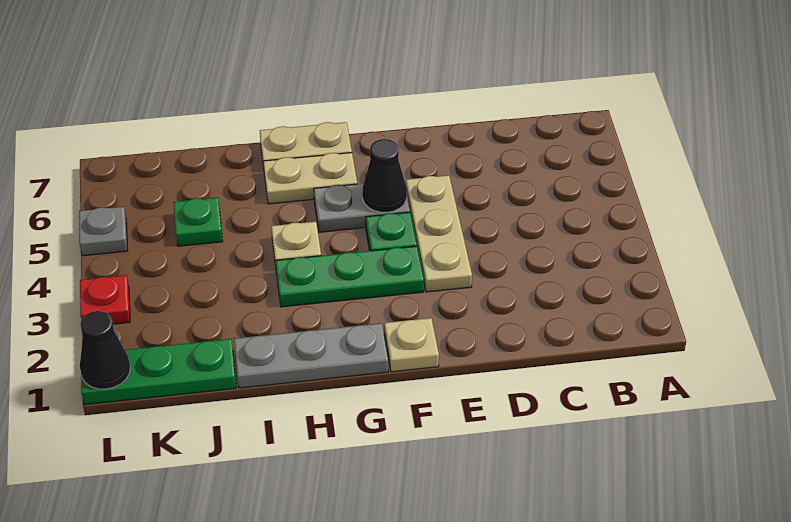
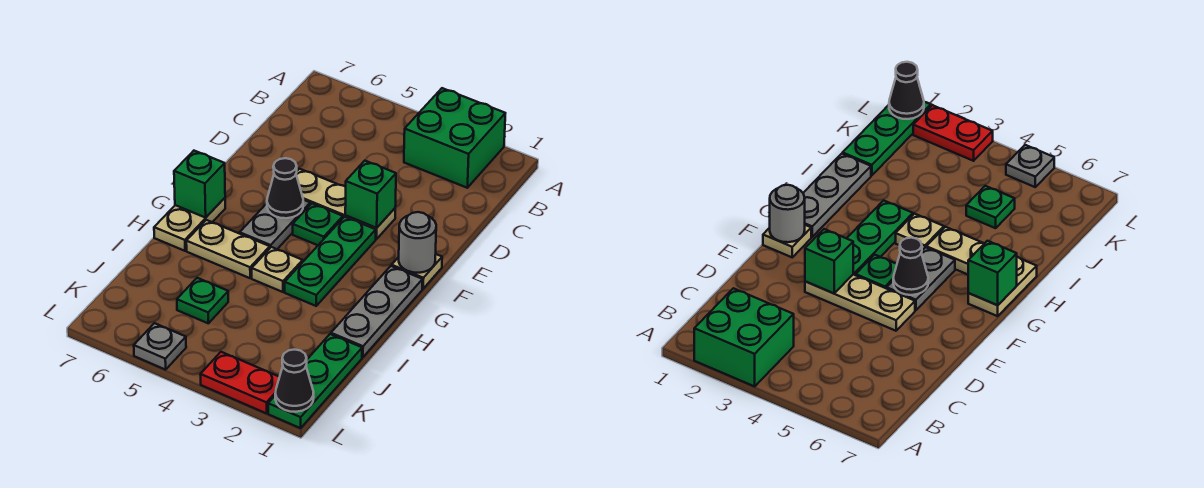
none -> green brick A2:B3 level 1
none -> green brick E3 level 2
none -> grey round brick F1 level 2
tan plate G6:H6 level 1 -> tan plate H5:H6 level 1
none -> green brick G7 level 2
red plate L3 level 1 -> red plate L2:L3 level 1

